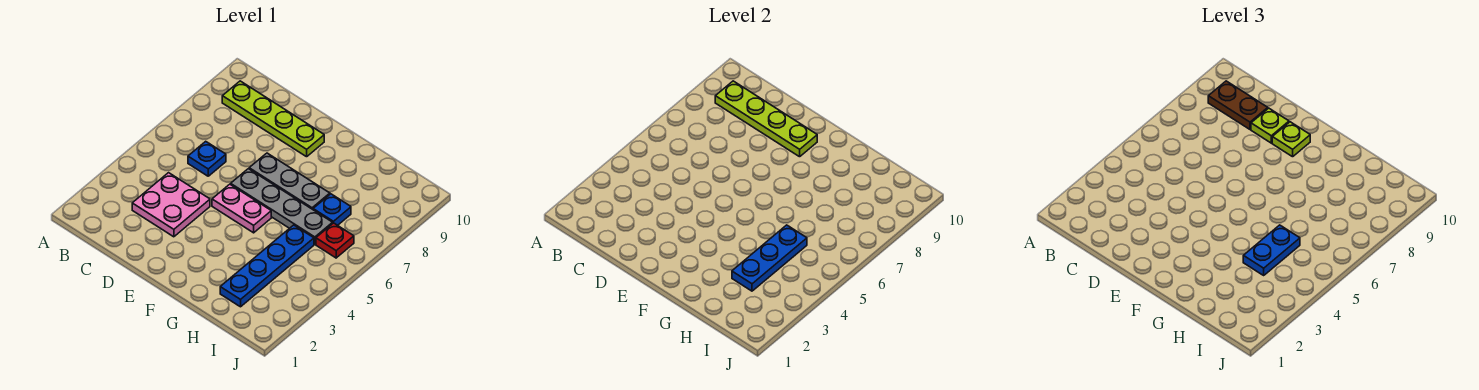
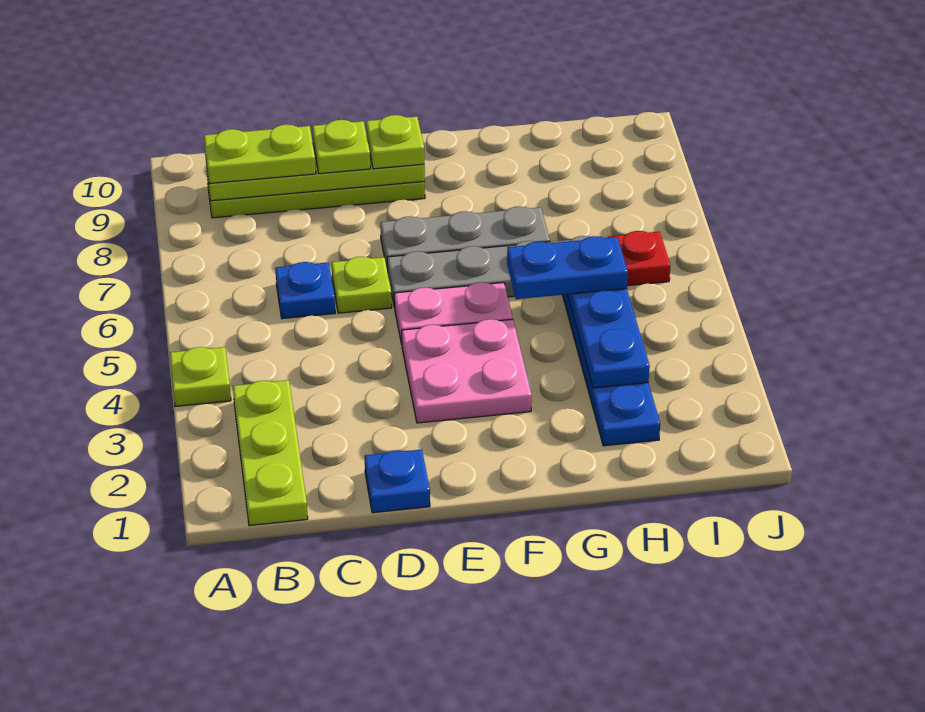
none -> lime plate A4 level 1
none -> lime plate B1:B3 level 1
brown plate B9:C9 level 3 -> lime plate B9:C9 level 3
pink plate C3:D4 level 1 -> pink plate E3:F4 level 1
none -> lime plate D6 level 1
blue plate H4:H5 level 3 -> blue plate G5:H5 level 3
blue plate H7 level 1 -> blue plate D1 level 1

